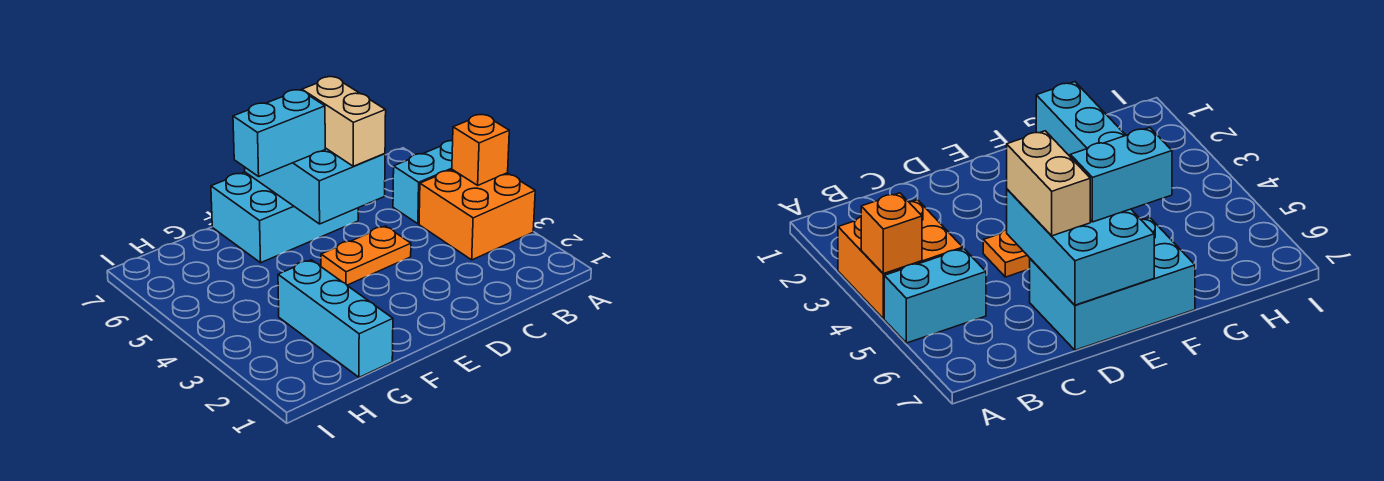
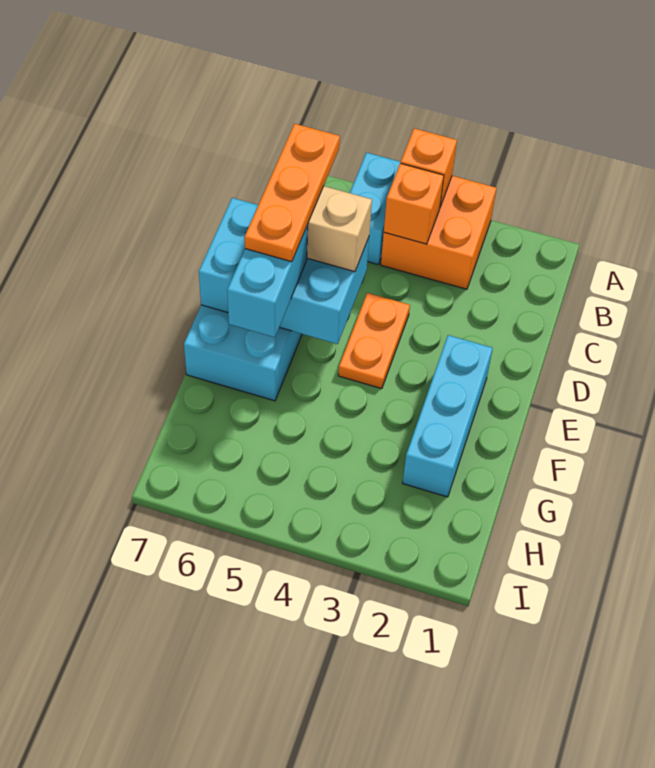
none -> orange brick B4 level 2
none -> orange plate C6:E6 level 4
cyan brick G1:G3 level 1 -> cyan brick E2:G2 level 1

